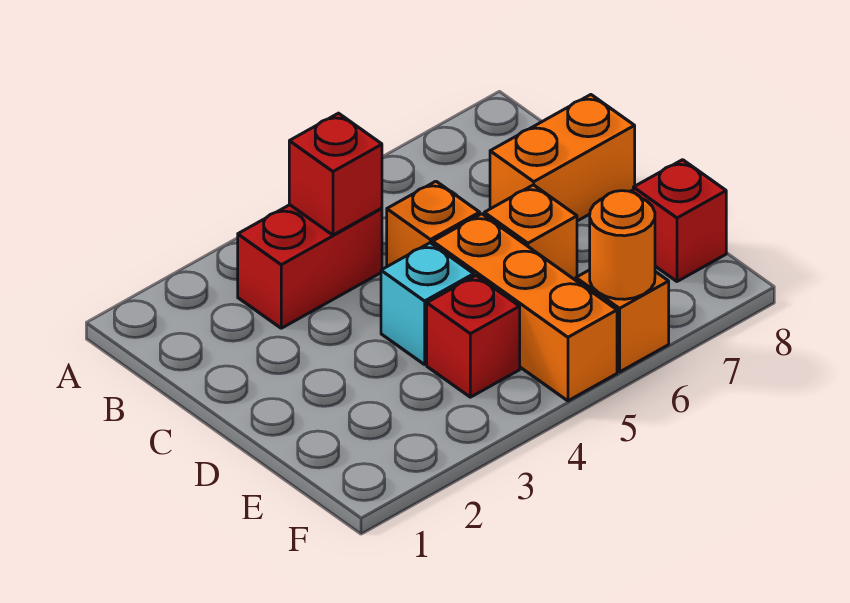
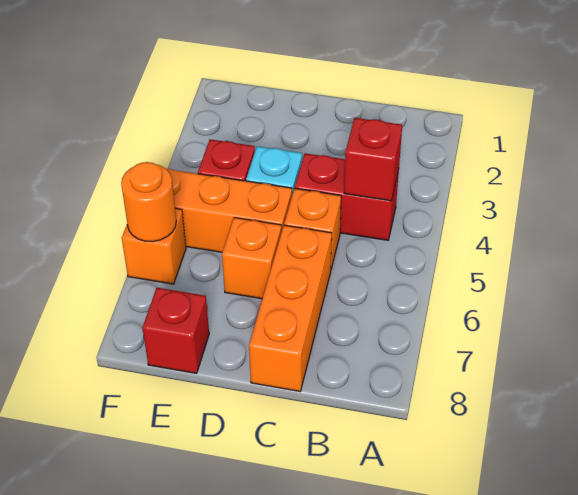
red brick B3:B4 level 1 -> red brick B4:C4 level 1
orange brick C7:C8 level 1 -> orange brick C6:C8 level 1

